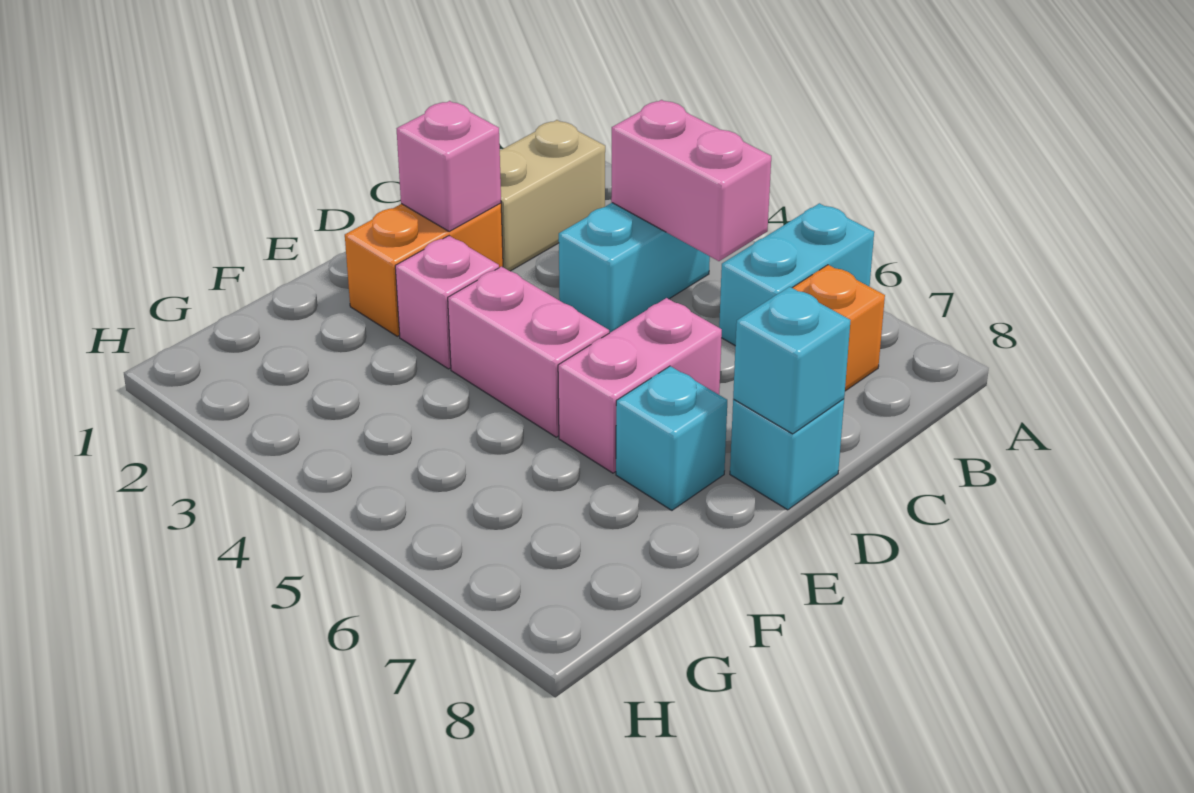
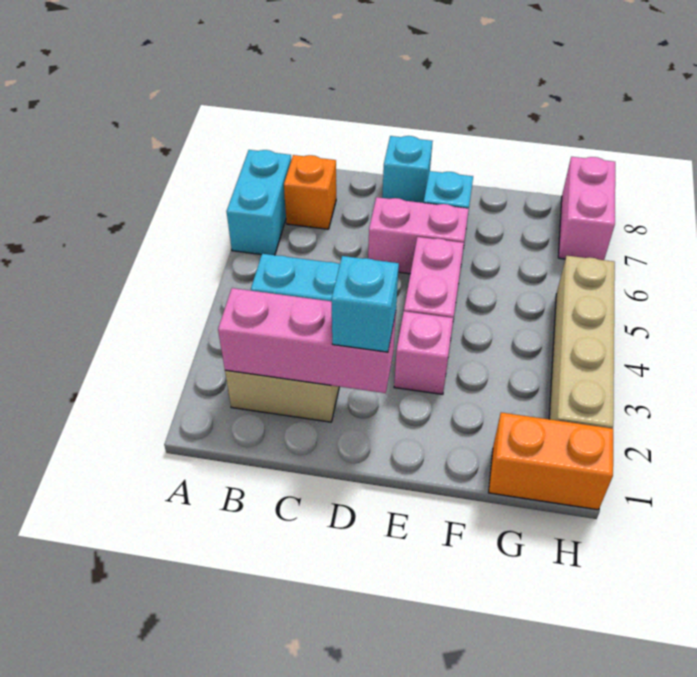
cyan brick A6:B6 level 1 -> cyan brick A6:A7 level 1
pink brick B4:B5 level 2 -> pink brick H7:H8 level 1
orange brick D2:E2 level 1 -> orange brick G1:H1 level 1
pink brick D2 level 2 -> pink brick B2:D2 level 2
cyan brick D8 level 2 -> cyan brick D2 level 3
none -> tan brick H2:H5 level 1

